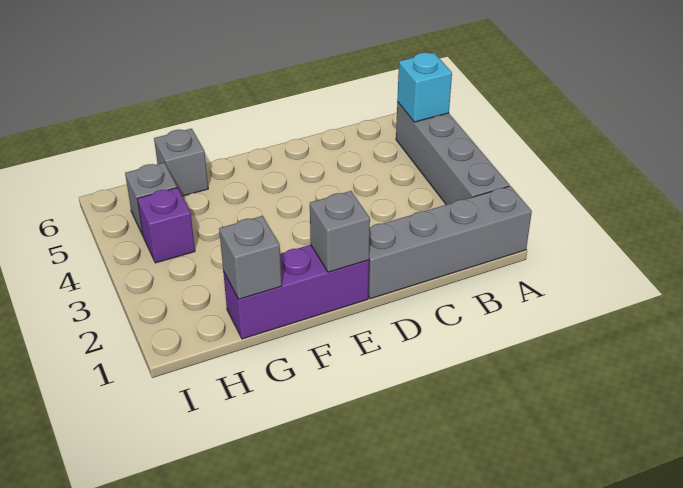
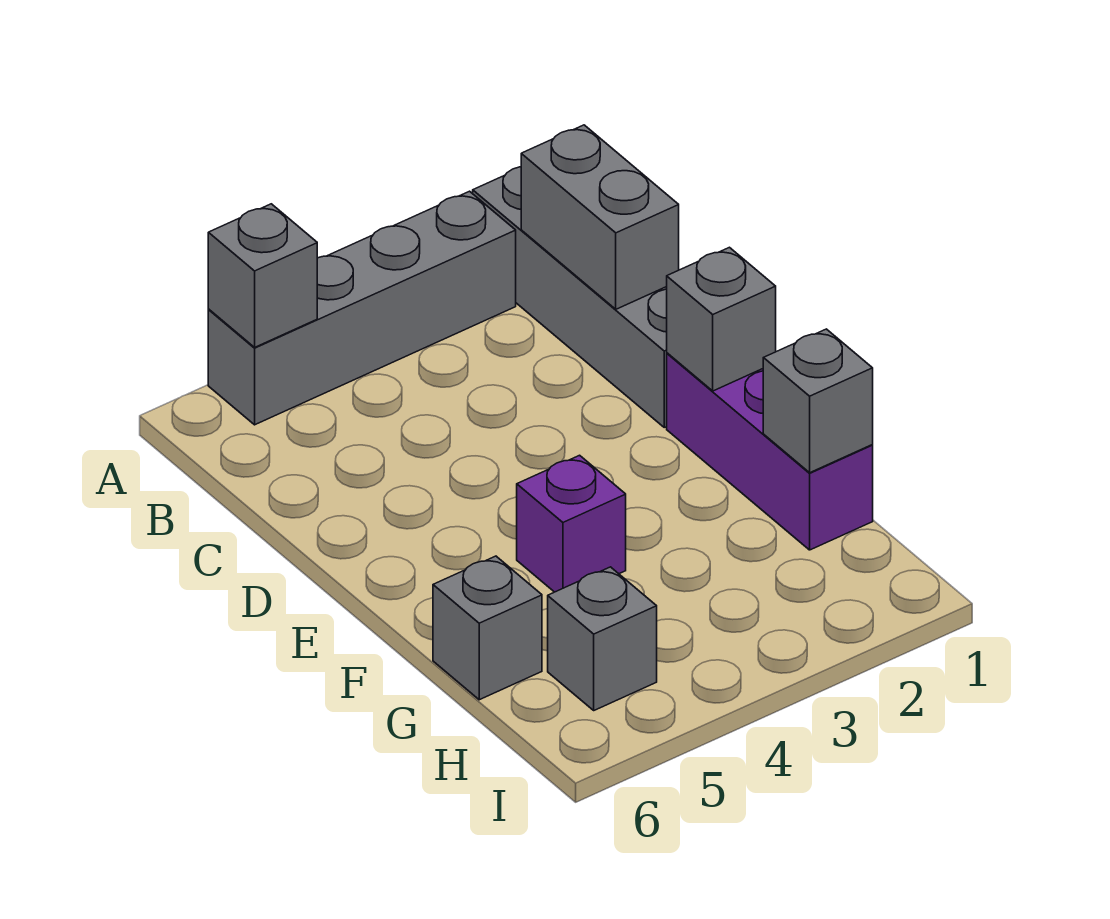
cyan brick A5 level 2 -> grey brick A5 level 2
none -> grey brick B1:C1 level 2
purple brick H4 level 1 -> purple brick F4 level 1

